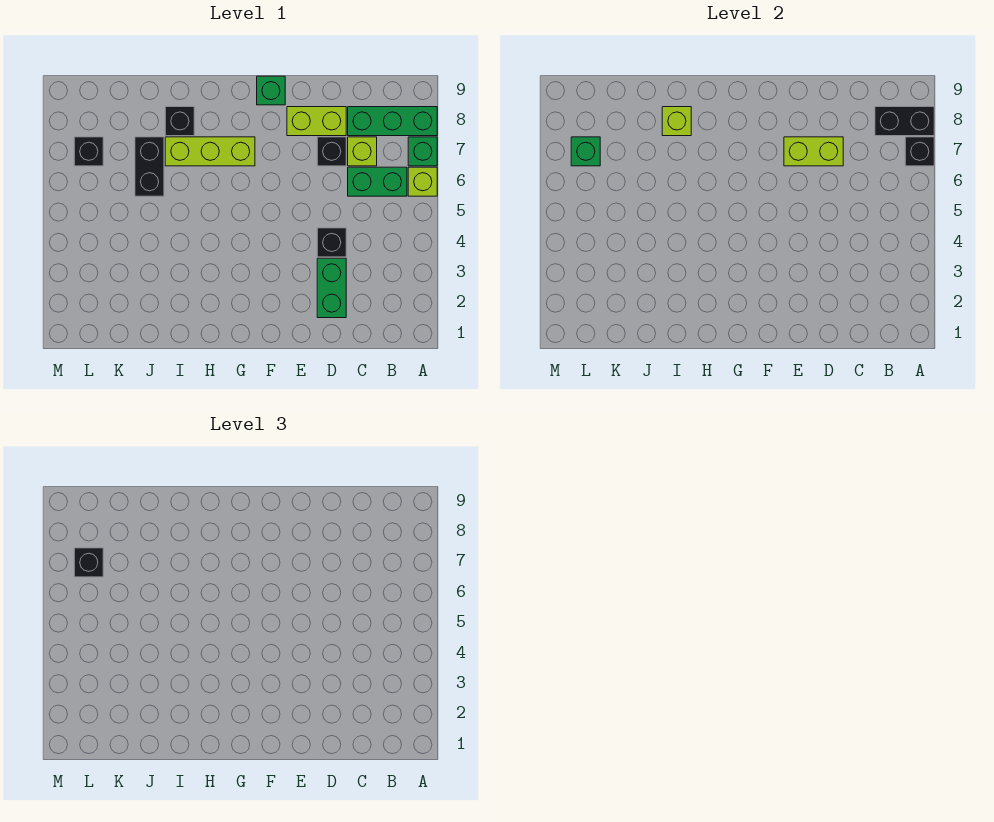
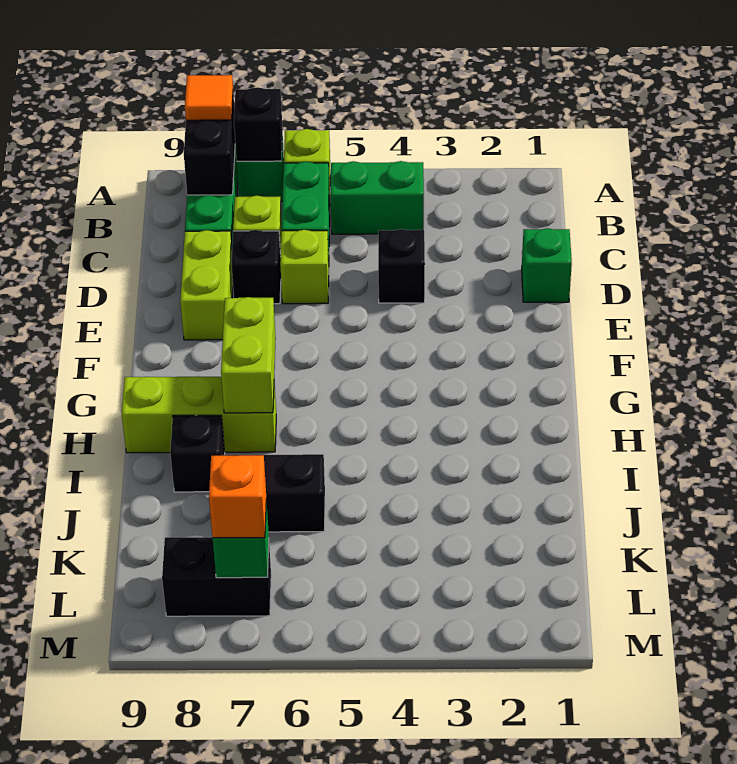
none -> orange tile A8 level 3
green brick D2:D3 level 1 -> green brick B4:B5 level 1
lime brick D7:E7 level 2 -> lime brick G7:H7 level 2
green brick F9 level 1 -> green brick D1 level 1
lime brick G7:I7 level 1 -> lime brick H7:H9 level 1
lime brick I8 level 2 -> lime brick D6 level 1
black brick L7 level 1 -> black brick L7:L8 level 1
black brick L7 level 3 -> orange brick L7 level 3

